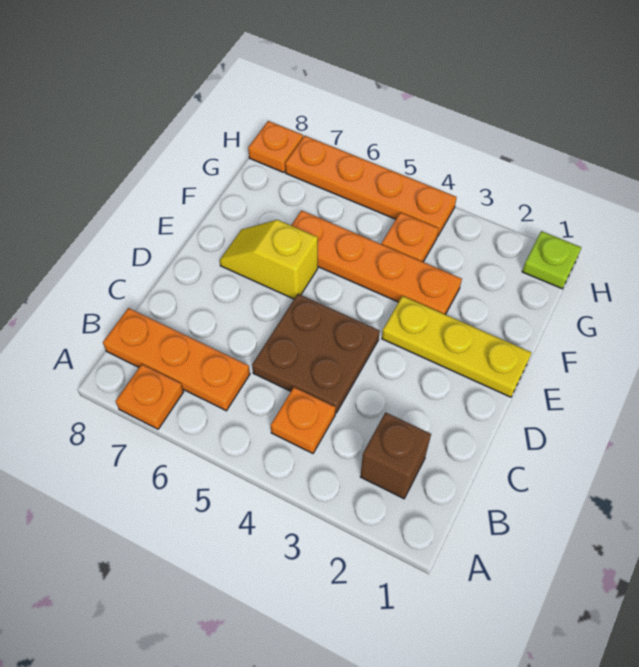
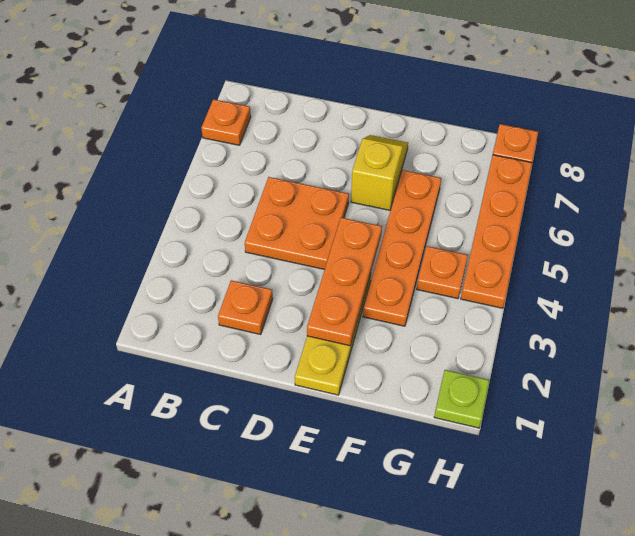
brown brick B2 level 1 -> none
orange plate B4 level 1 -> orange plate C2 level 1
orange plate B6:B8 level 1 -> orange plate E2:E4 level 2
brown plate C4:D5 level 1 -> orange plate C4:D5 level 1

